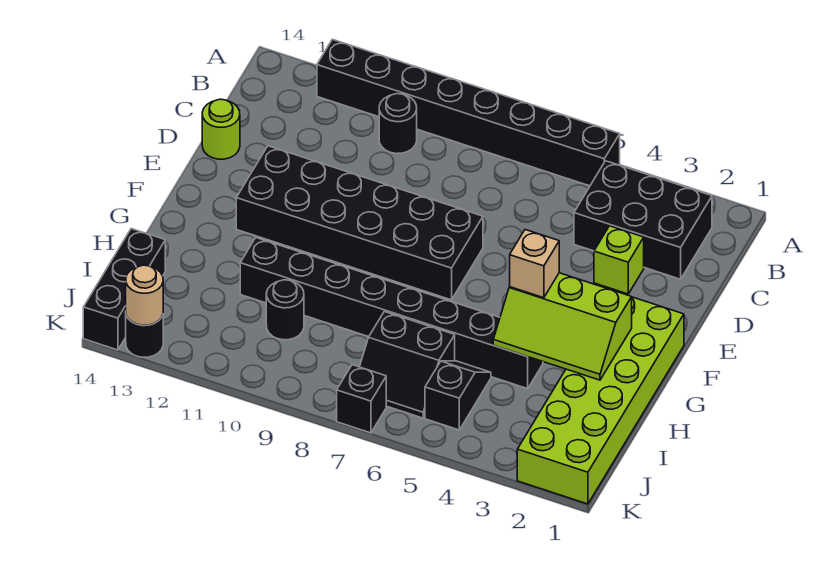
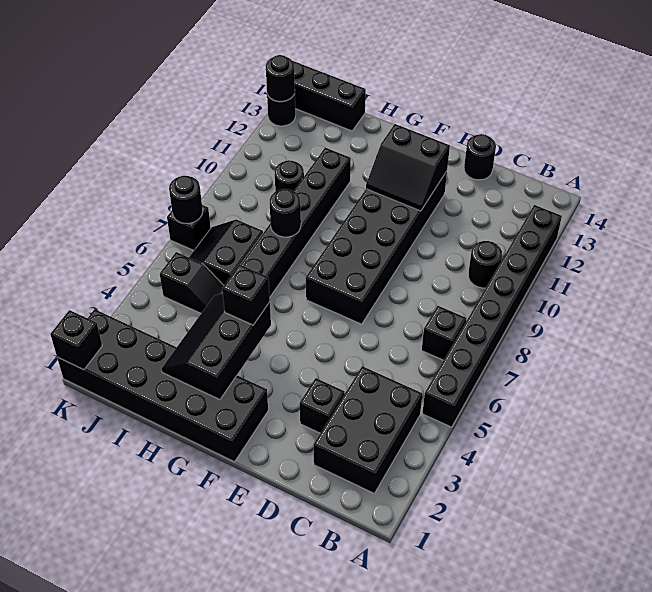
none -> black brick B7 level 1
lime brick D3 level 1 -> black brick D3 level 1
lime round brick D14 level 1 -> black round brick D14 level 1
none -> black slope E11:F12 level 2 top 12
lime brick F1:K2 level 1 -> black brick F1:K2 level 1
lime slope G2:H4 level 2 top G -> black slope G2:H4 level 2 top G
tan brick G4 level 3 -> black brick G4 level 3
none -> black round brick H8 level 2
none -> black brick K1 level 2
none -> black round brick K7 level 2
tan round brick K13 level 2 -> black round brick K13 level 2

